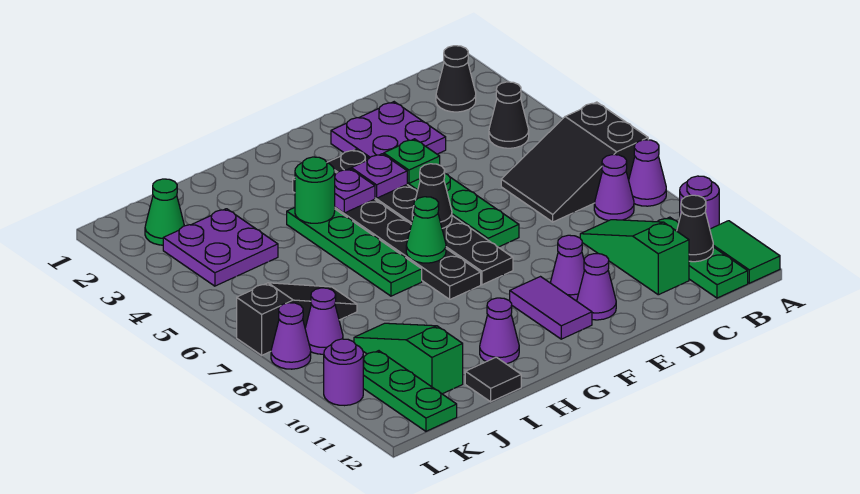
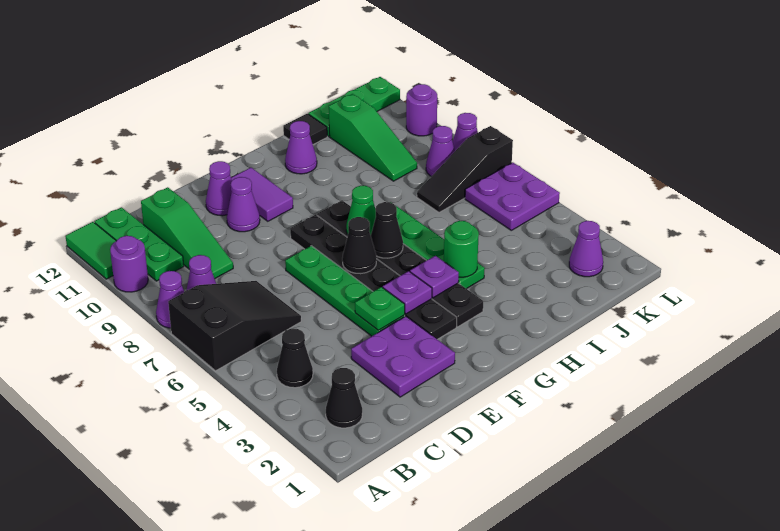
black cone B11 level 2 -> black cone G6 level 2
purple plate J3:K4 level 1 -> purple plate K5:L6 level 1
green cone K2 level 1 -> purple cone K2 level 1
green plate K10:K12 level 1 -> green plate J12:L12 level 1

